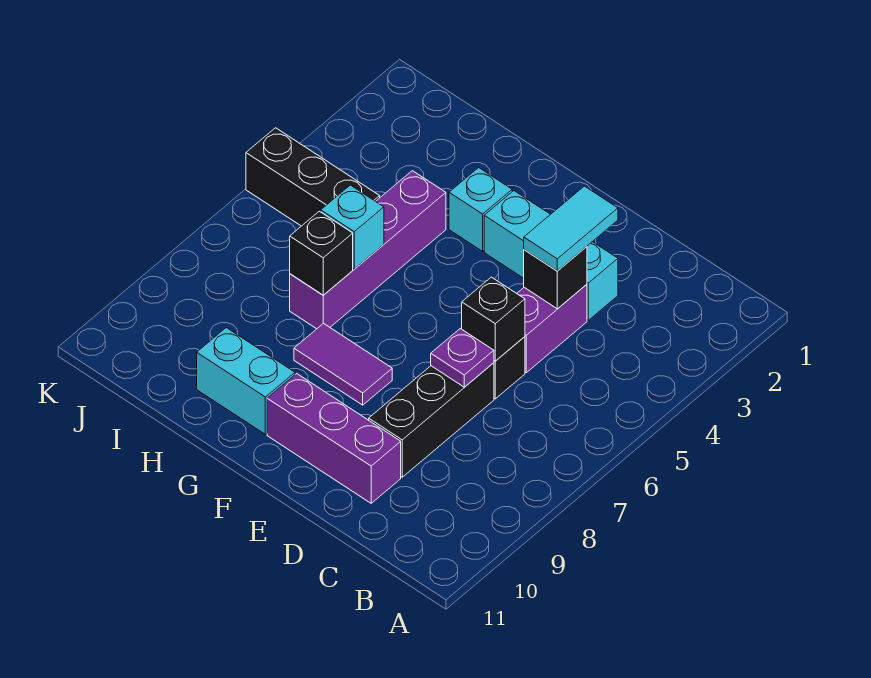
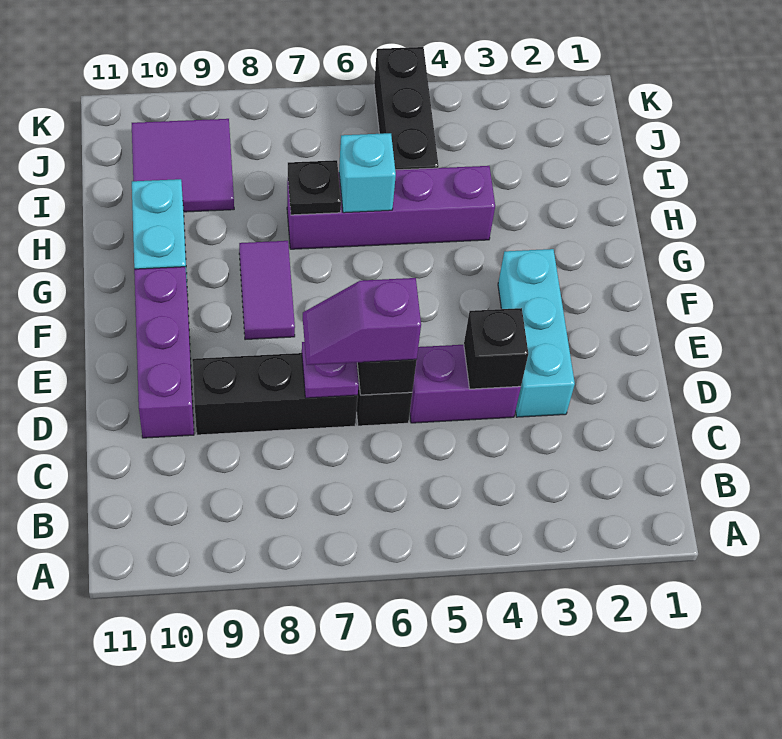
cyan tile D3:D4 level 3 -> none
none -> purple slope D6:D7 level 3 top 6
cyan brick G3 level 1 -> none
black brick H7 level 2 -> black plate H7 level 2
none -> purple tile I9:J10 level 1

